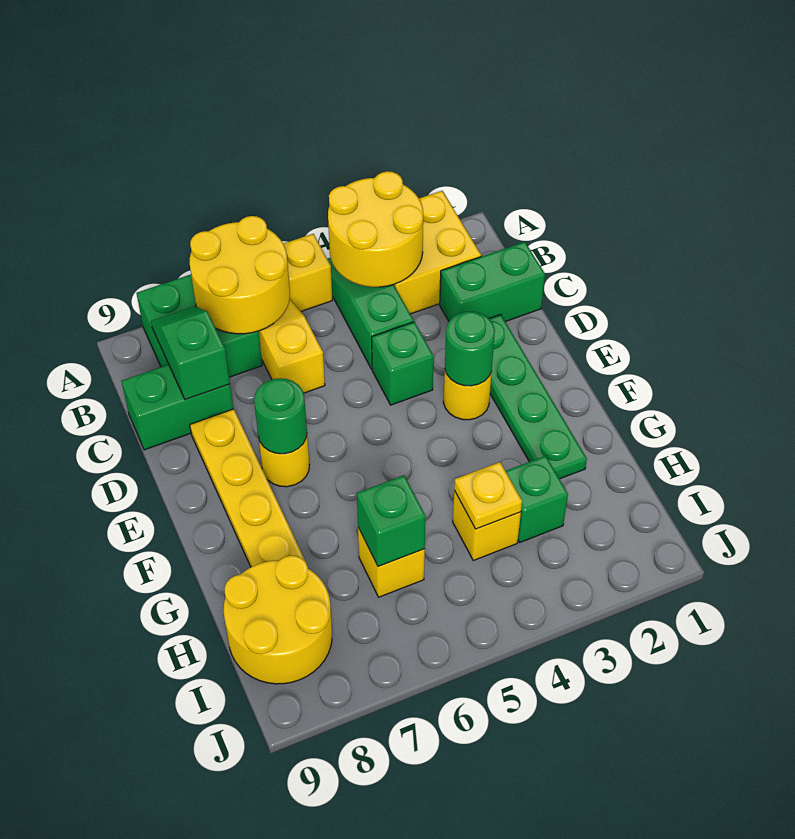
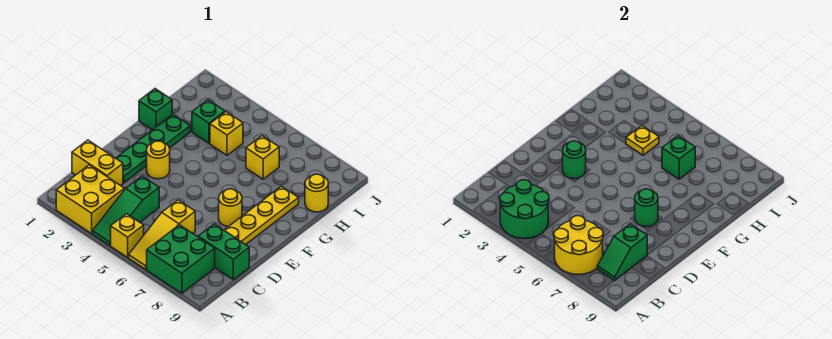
yellow round brick A3:B4 level 2 -> green round brick A3:B4 level 2
green brick C1:C2 level 1 -> yellow brick C1:C2 level 1
green brick D4 level 1 -> green brick G1 level 1
yellow round brick H8:I9 level 1 -> yellow round brick H9 level 1

